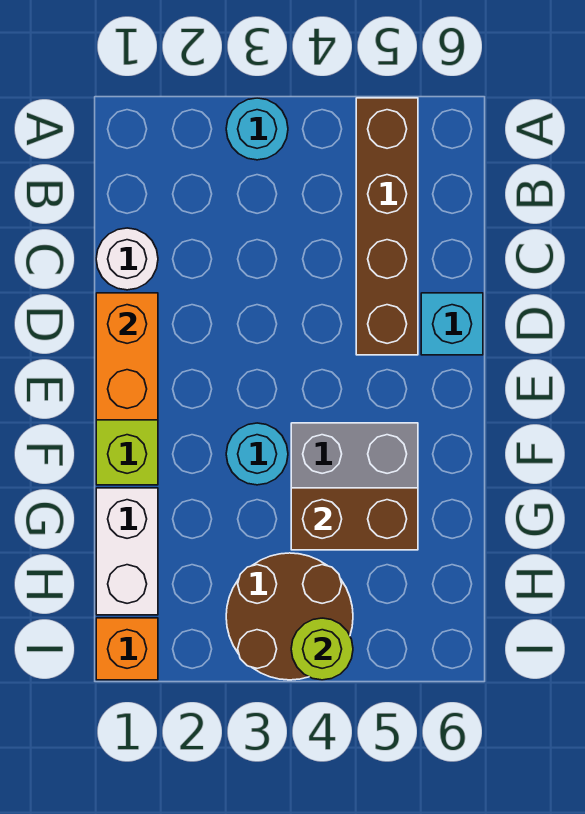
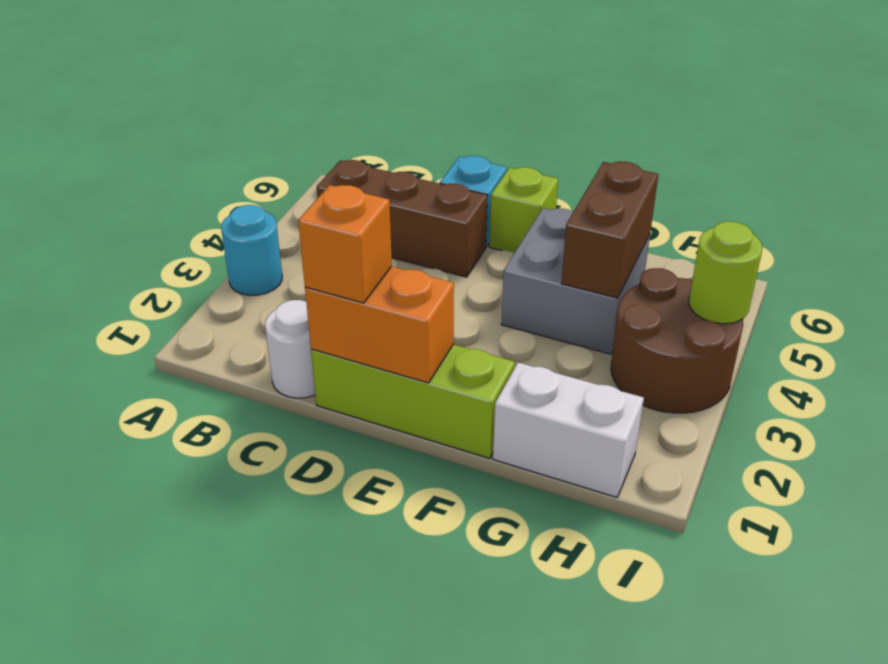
brown brick A5:D5 level 1 -> brown brick B5:D5 level 1
none -> lime brick E6 level 1
cyan round brick F3 level 1 -> none
orange brick I1 level 1 -> orange brick D1 level 3

